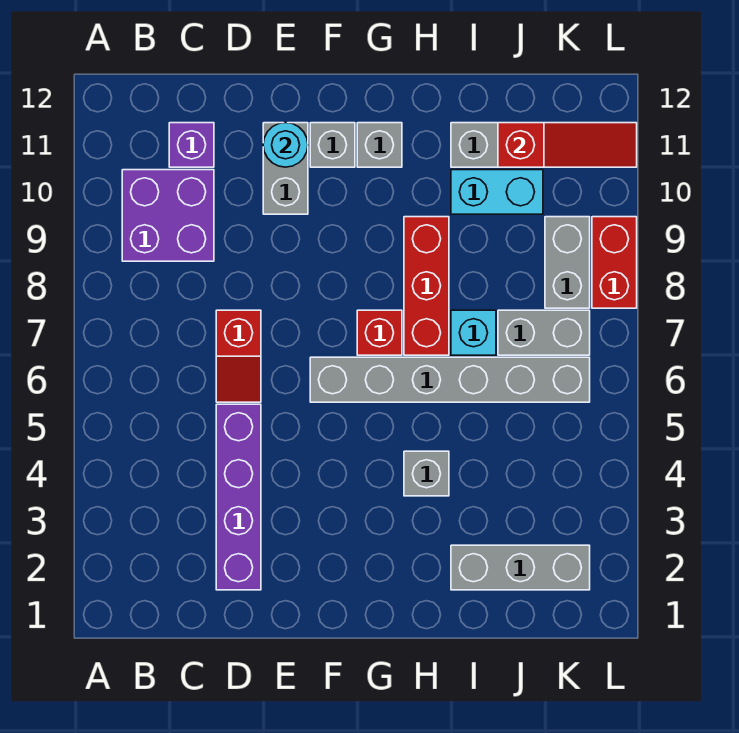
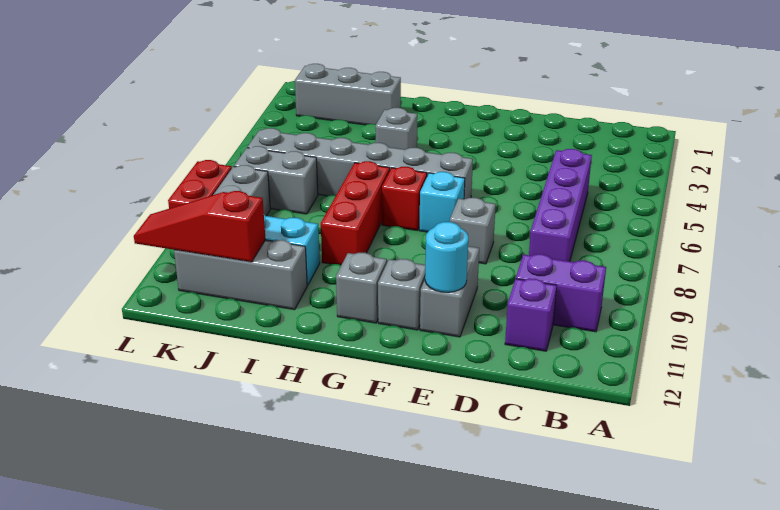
purple brick B9:C10 level 1 -> purple brick B10:C10 level 1
purple brick D2:D5 level 1 -> purple brick C5:C8 level 1
red slope D6:D7 level 1 top 7 -> none
none -> grey brick E8 level 1
cyan brick I7 level 1 -> cyan brick F7 level 1

